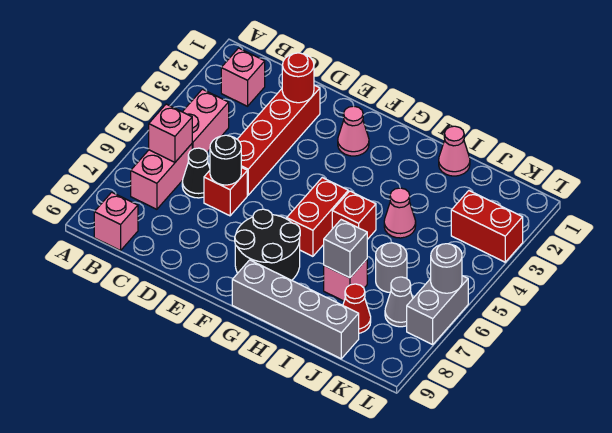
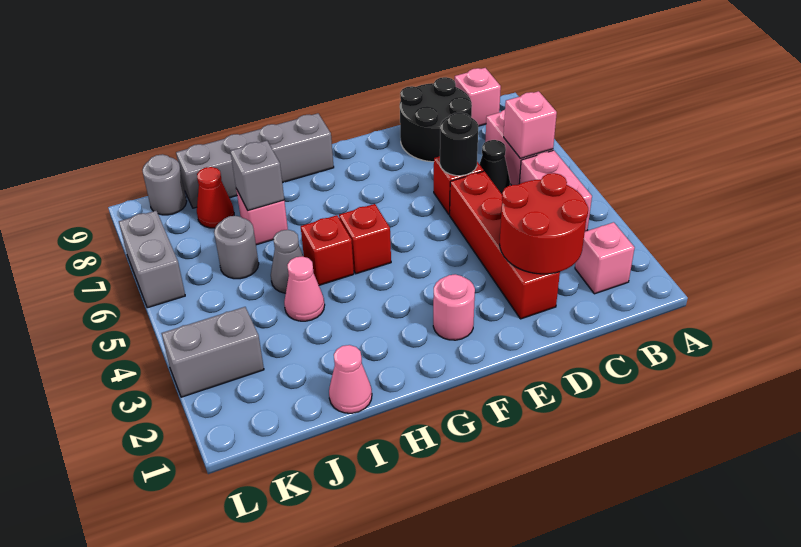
red round brick D2 level 2 -> red round brick C2:D3 level 2
pink cone F2 level 1 -> pink round brick F2 level 1
black round brick F7:G8 level 1 -> black round brick C8:D9 level 1
red brick G5:G6 level 1 -> red brick G5 level 1
red brick K3:L3 level 1 -> grey brick K3:L3 level 1
grey cone K7 level 1 -> grey cone I5 level 1
grey round brick L6 level 2 -> grey round brick K9 level 1

